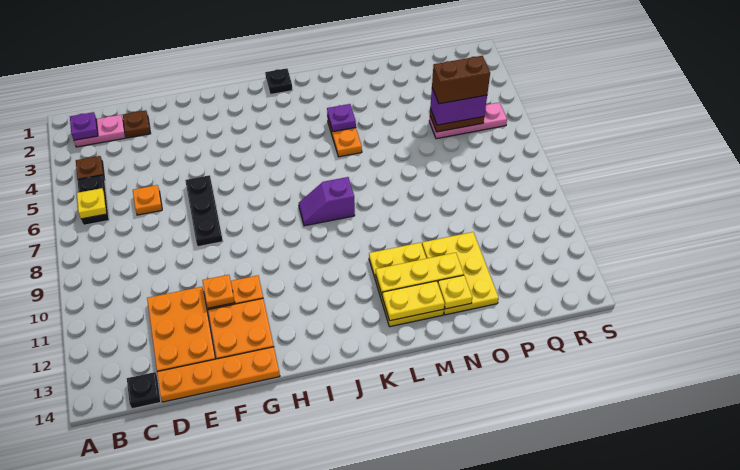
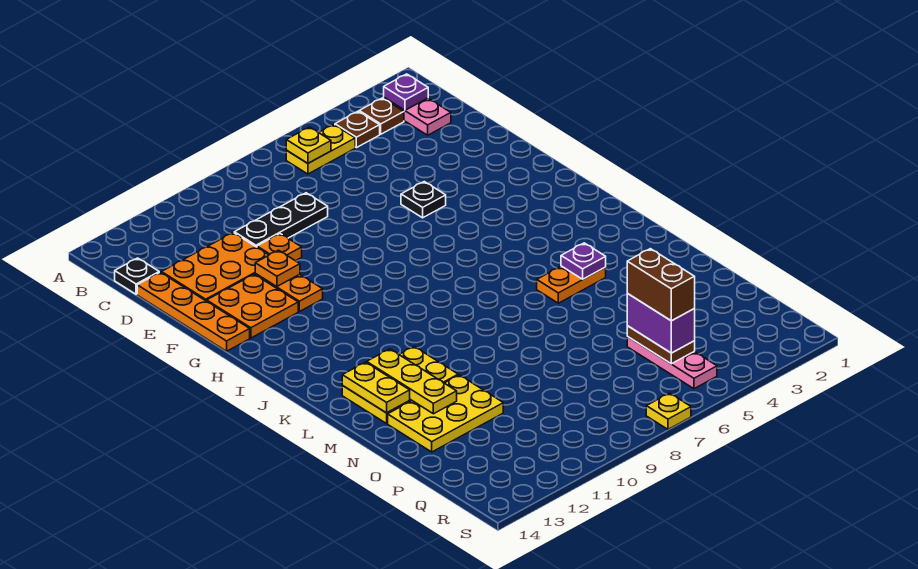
black plate B5:B6 level 1 -> yellow plate B5:B6 level 1
brown plate D2 level 1 -> brown plate B3 level 1
orange plate D6 level 1 -> orange plate E10 level 1
black plate F6:F8 level 1 -> black plate D8:D10 level 1
black plate J1 level 1 -> black plate F5 level 1
purple slope J8:K8 level 1 top K -> none
yellow plate N13 level 2 -> yellow plate S7 level 1

